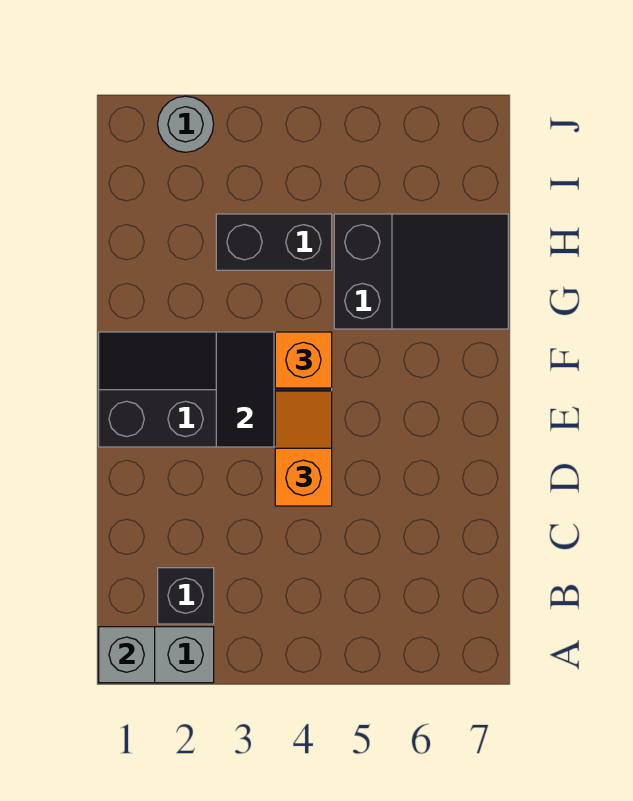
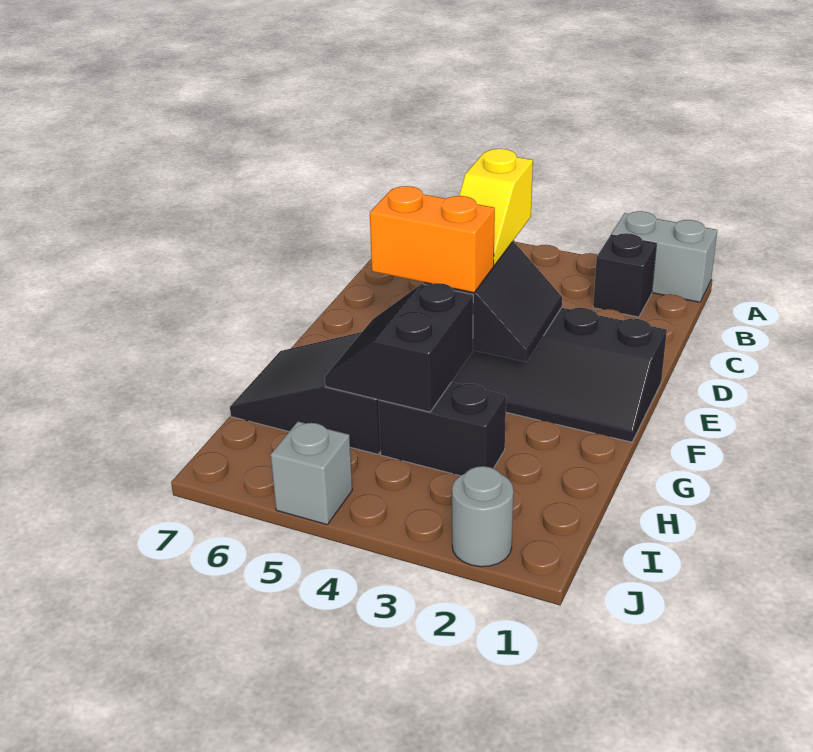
grey brick A1 level 2 -> grey brick J5 level 1
orange slope D4:E4 level 3 top D -> yellow slope D4:E4 level 3 top D
orange brick F4 level 3 -> orange brick F4:F5 level 3
none -> black slope G4:H5 level 2 top 4

